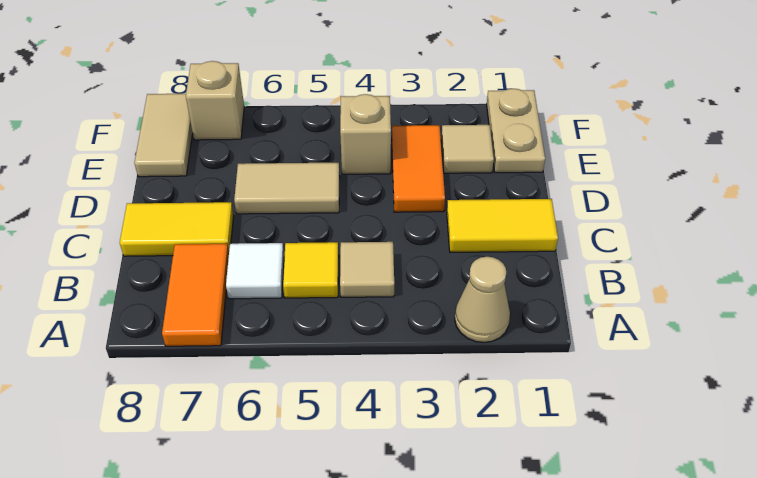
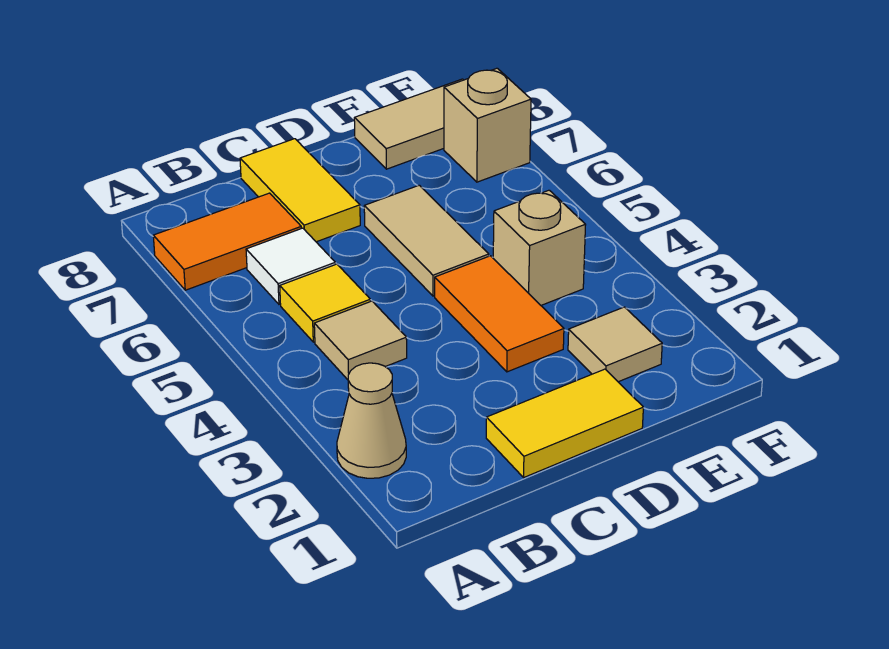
yellow tile C1:C2 level 1 -> yellow tile C1:D1 level 1
orange tile D3:E3 level 1 -> orange tile D3:D4 level 1
tan plate E1:F1 level 1 -> none

